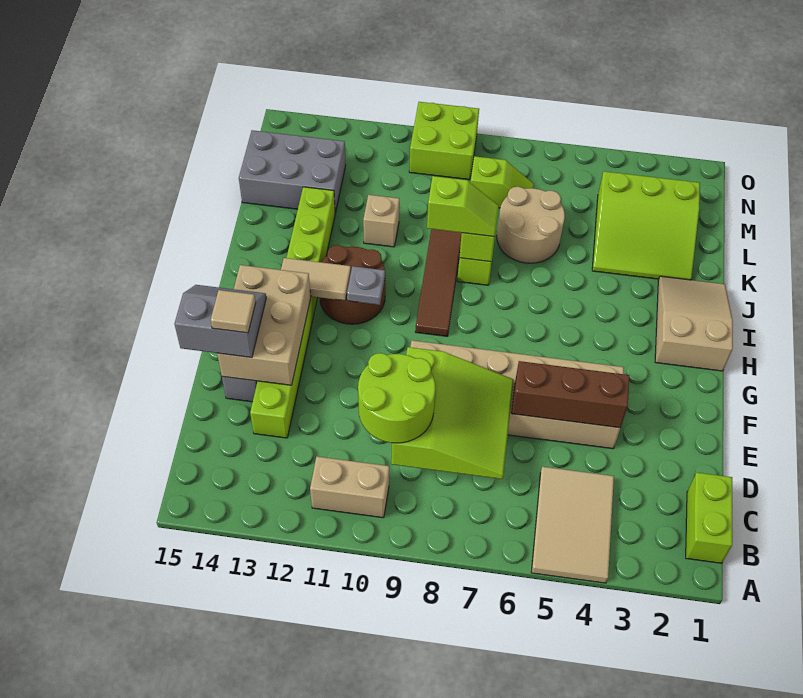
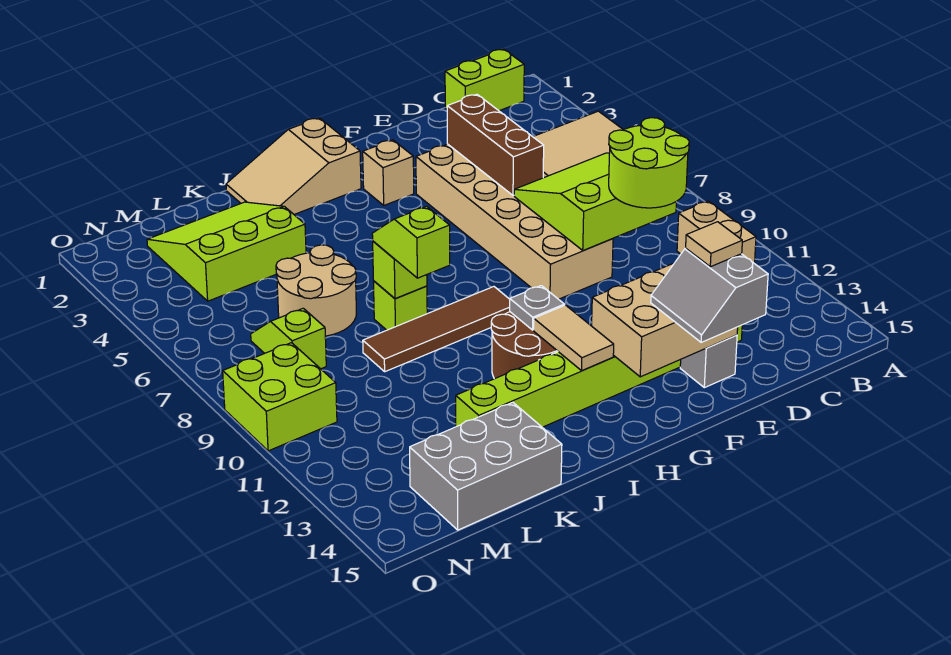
lime slope K2:M4 level 1 top M -> lime slope K2:M4 level 1 top 4
tan brick K11 level 1 -> tan brick G3 level 1
grey brick L13:M15 level 1 -> grey brick K14:M15 level 1

